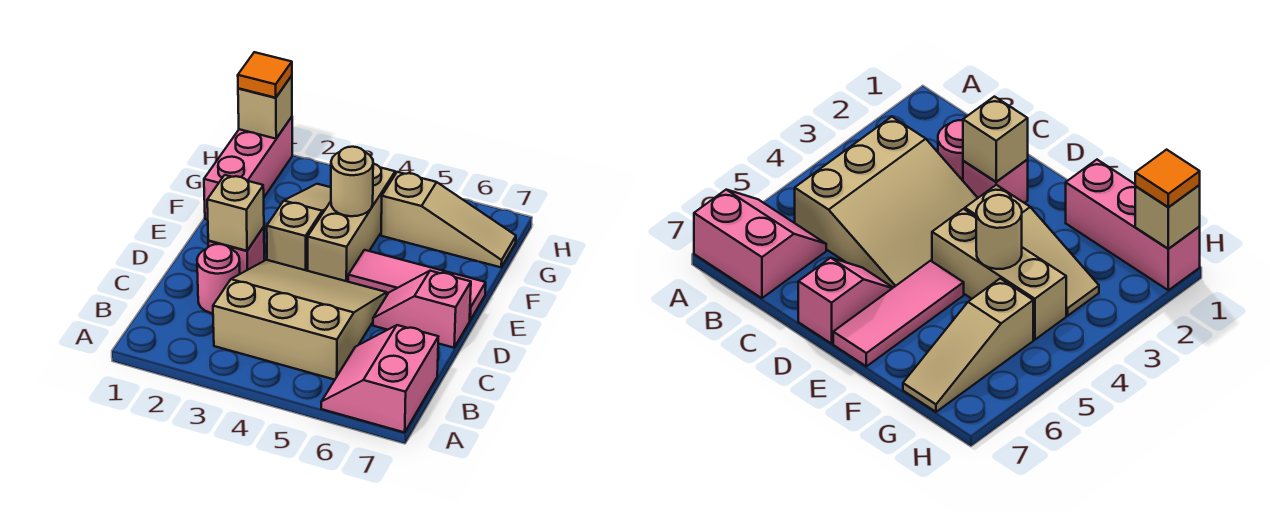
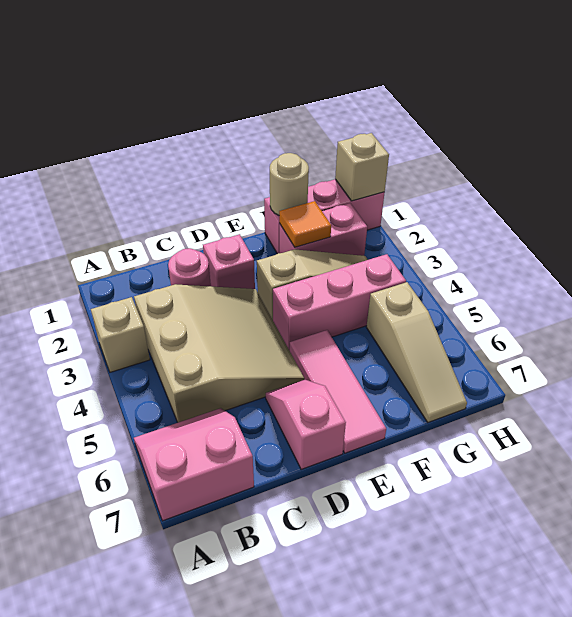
tan brick D2 level 2 -> tan brick A3 level 1
tan brick E4:G4 level 1 -> pink brick E4:G4 level 1
none -> pink brick F2:G2 level 1
tan round brick F4 level 2 -> tan round brick F1 level 2
orange tile H1 level 3 -> orange tile F2 level 2

